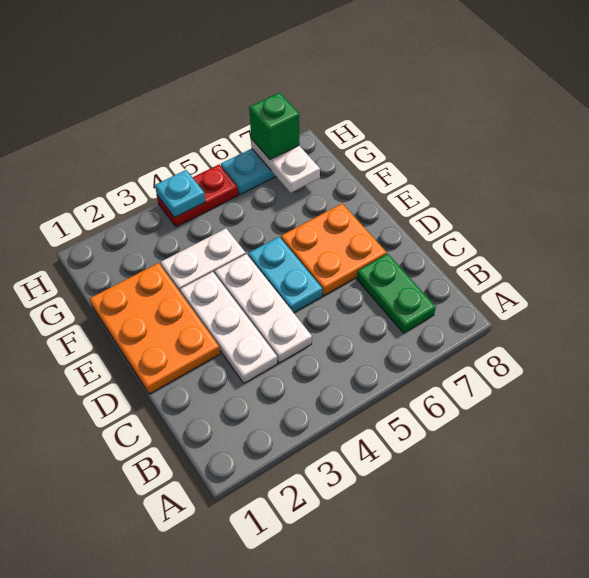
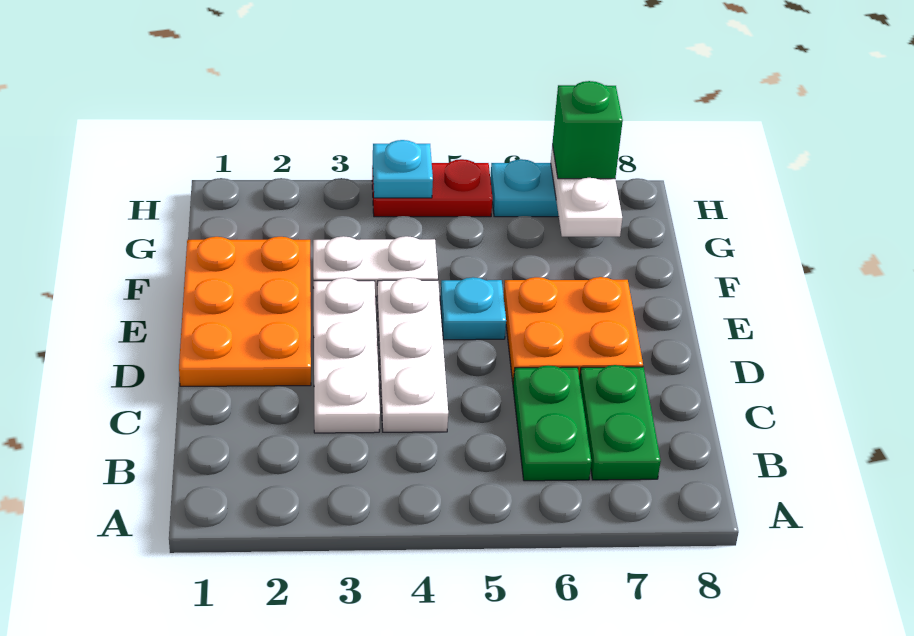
none -> green plate B6:C6 level 1
cyan plate D5:E5 level 1 -> cyan plate E5 level 1

